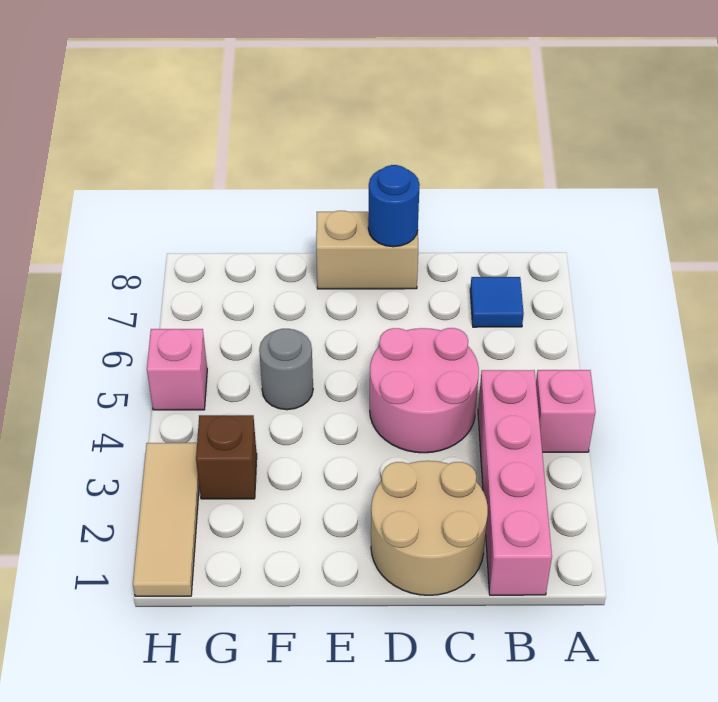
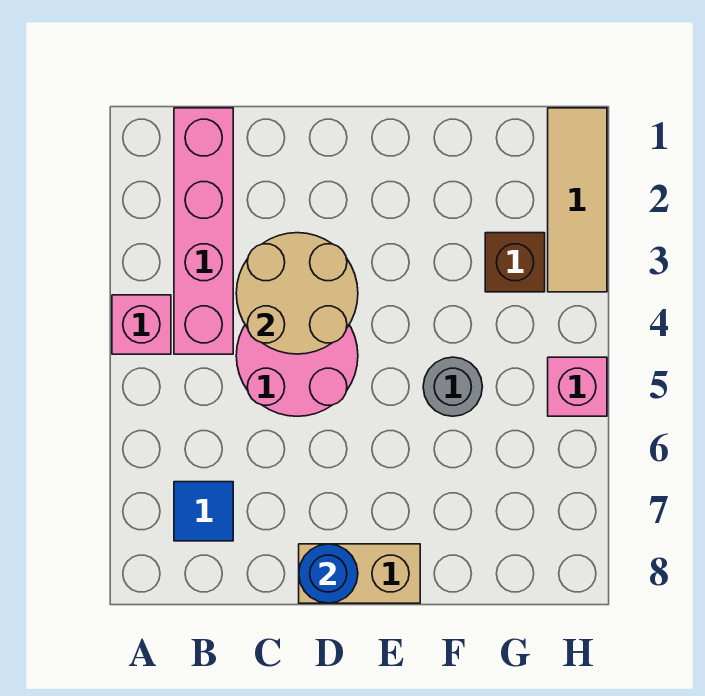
tan round brick C1:D2 level 1 -> tan round brick C3:D4 level 2

